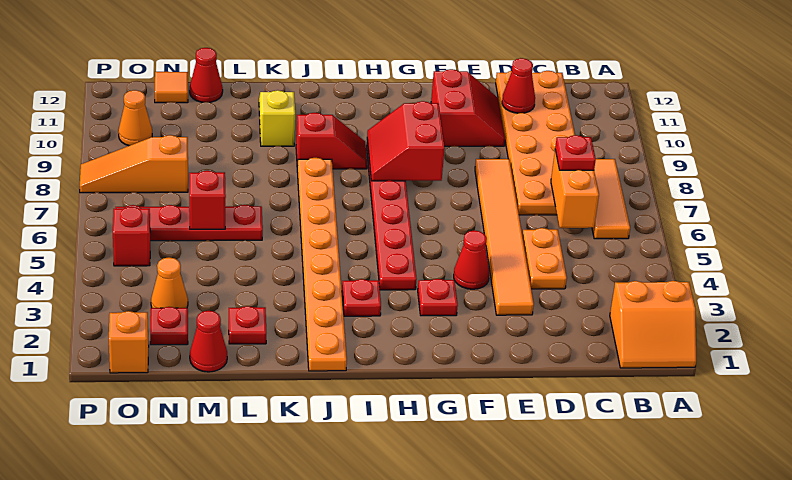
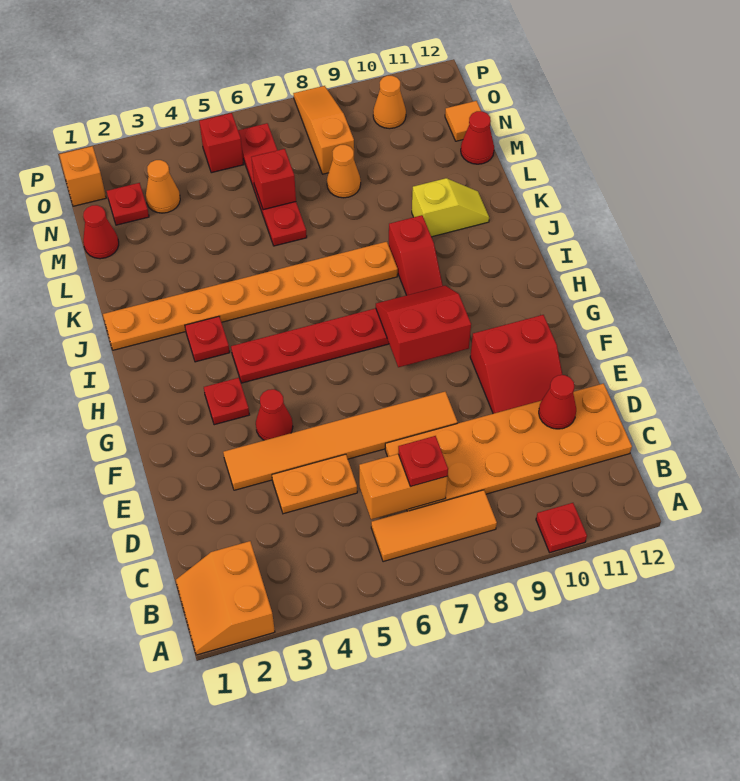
red plate L2 level 1 -> red plate A10 level 1
none -> orange cone M8 level 1

